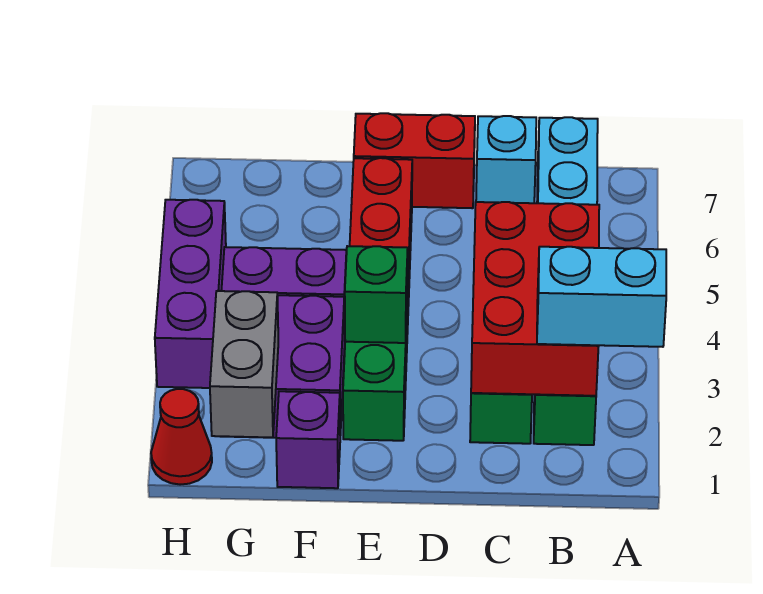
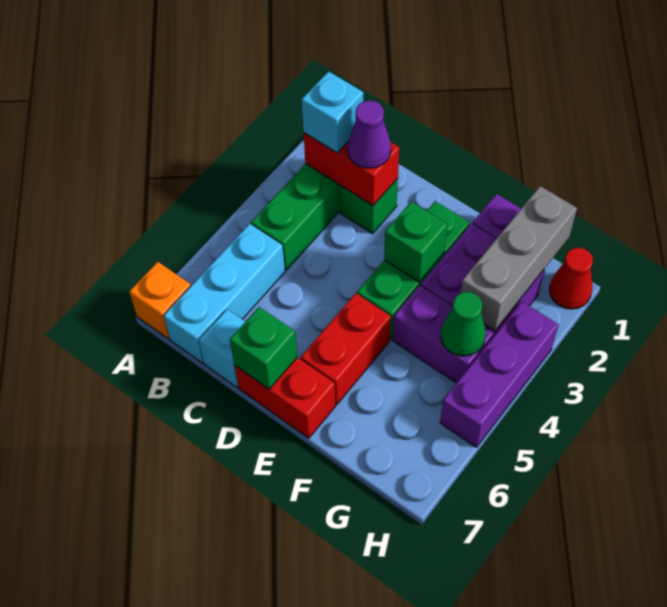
cyan brick A2:B2 level 3 -> cyan brick B2 level 3
none -> orange brick A7 level 1
red brick B2:C4 level 2 -> red brick B2:C2 level 2
none -> purple cone C2 level 3
none -> green brick D7 level 2
grey brick G1:G2 level 2 -> grey brick G1:G3 level 2
none -> green cone G4 level 2

